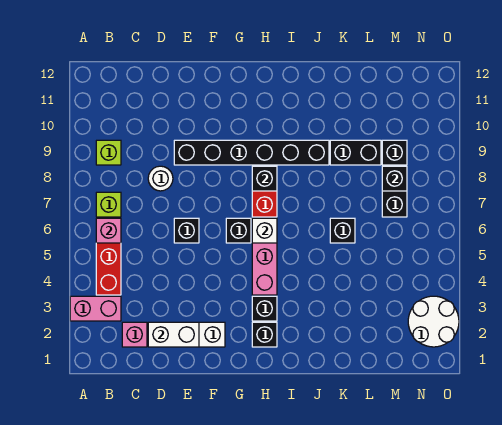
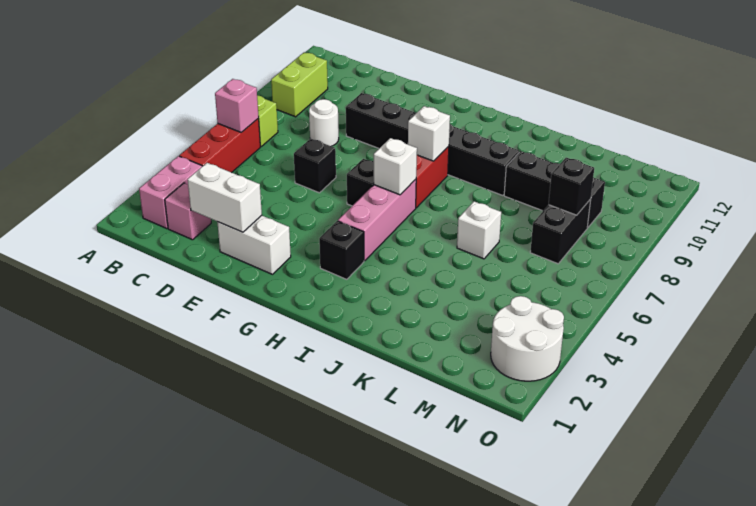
pink brick A3:B3 level 1 -> pink brick B2:B3 level 1
lime brick B9 level 1 -> lime brick B9:B10 level 1
black brick H2 level 1 -> none
black brick H8 level 2 -> white brick H8 level 2
black brick K6 level 1 -> white brick K6 level 1

